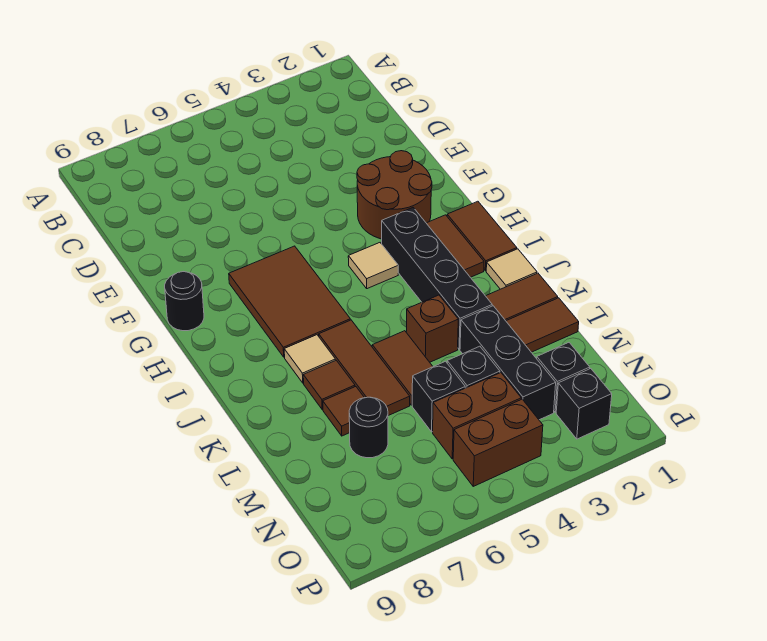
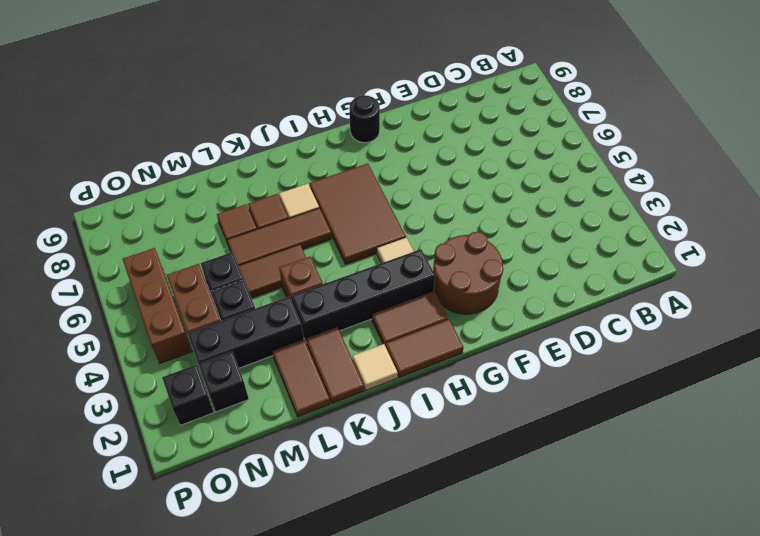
brown tile G6:I7 level 1 -> brown tile H5:I7 level 1
black round brick M7 level 1 -> none
brown brick O4:O5 level 1 -> brown brick O4:O6 level 1

